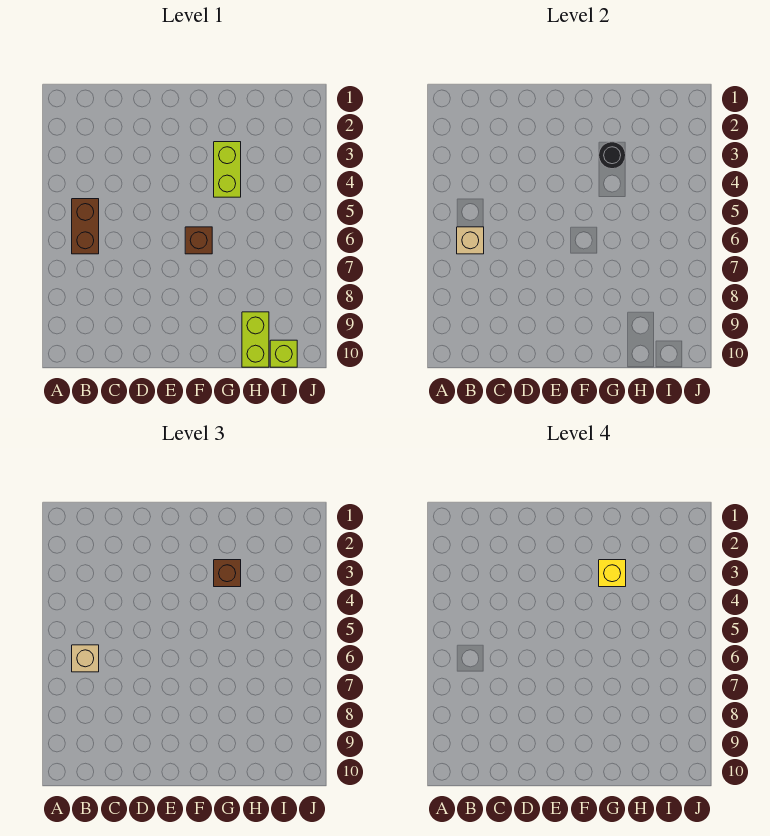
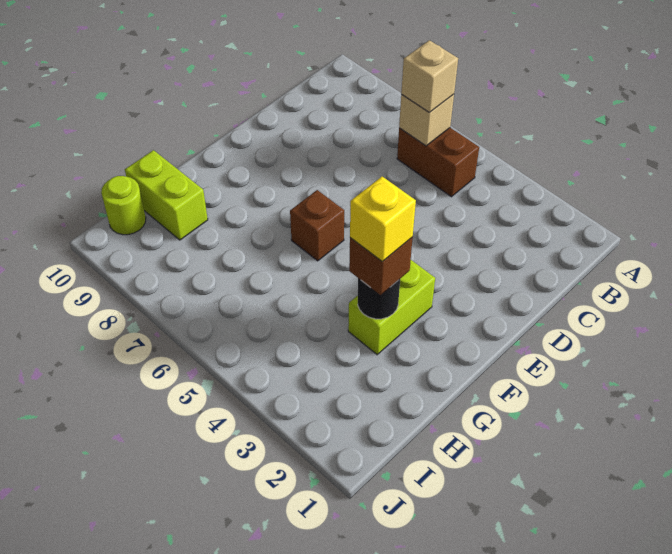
lime brick G3:G4 level 1 -> lime brick F3:G3 level 1
lime brick I10 level 1 -> lime round brick I10 level 1

